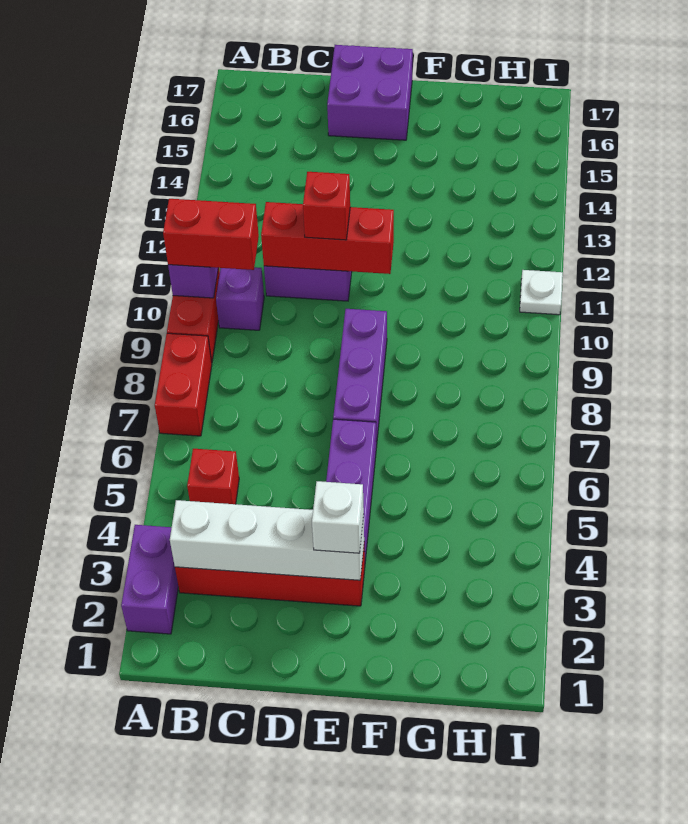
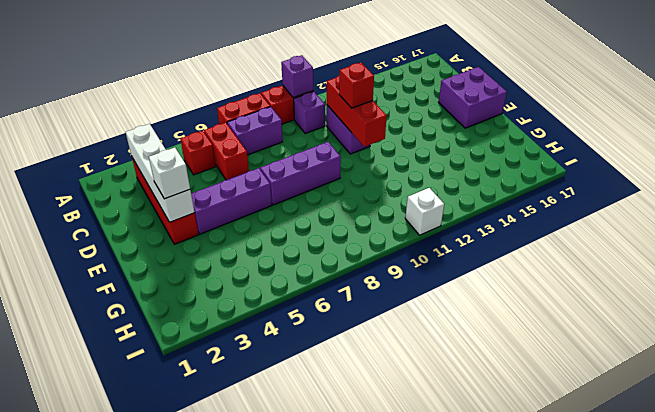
purple brick A2:A3 level 1 -> purple brick B7:B8 level 1
red brick A10:B10 level 3 -> red brick B6:C6 level 1
white plate I11 level 1 -> white brick I11 level 1

